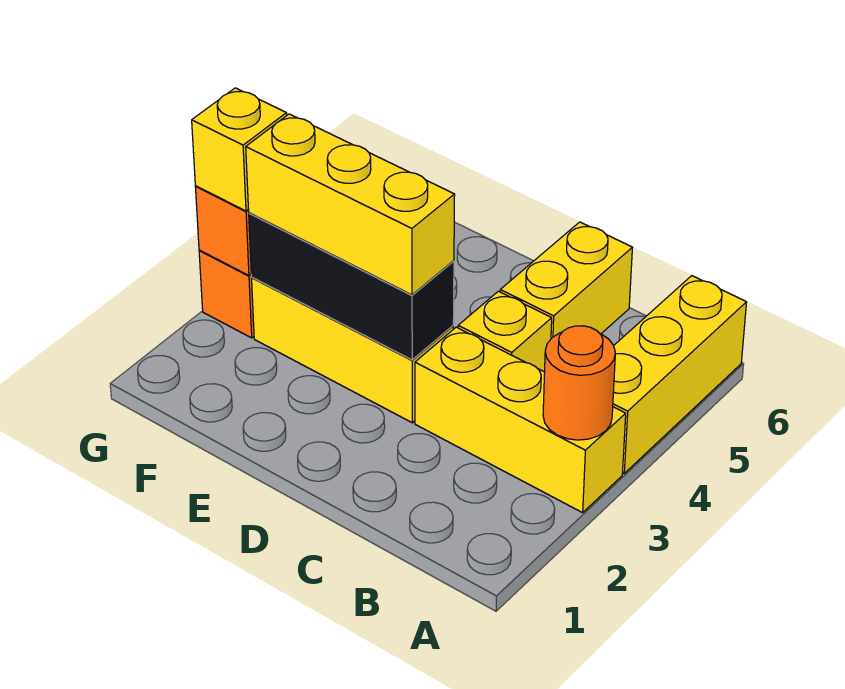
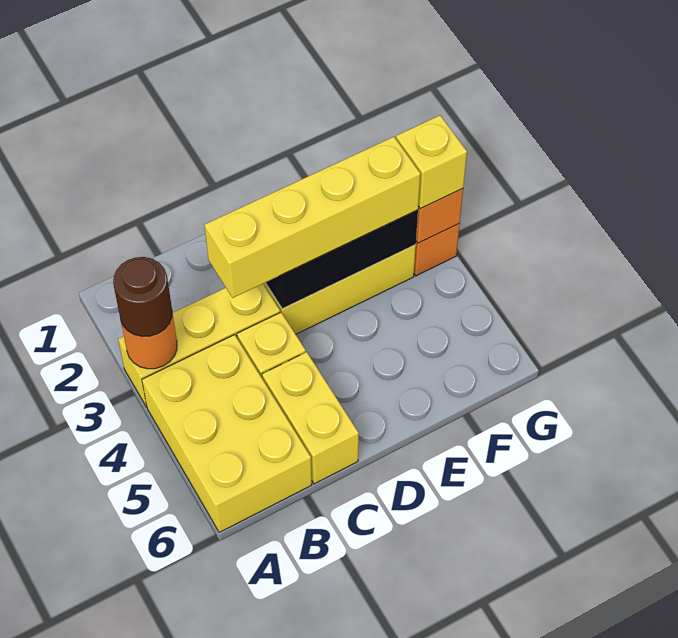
none -> brown round brick A3 level 3
yellow brick A4:A6 level 1 -> yellow brick A4:B6 level 1
yellow brick D3:F3 level 3 -> yellow brick C3:F3 level 3

